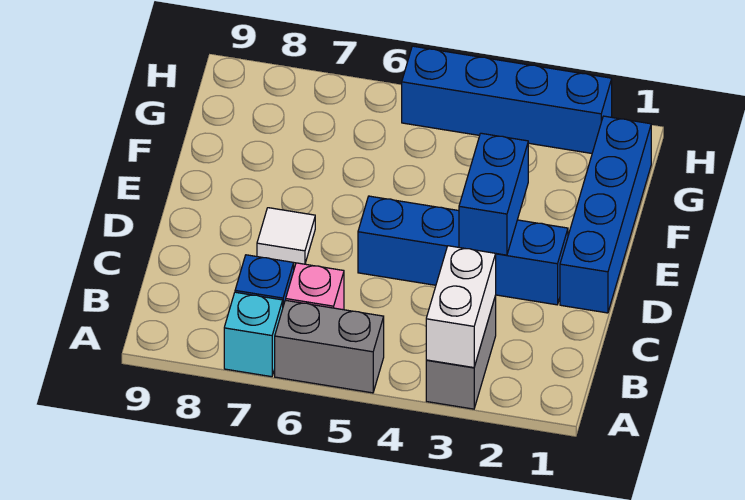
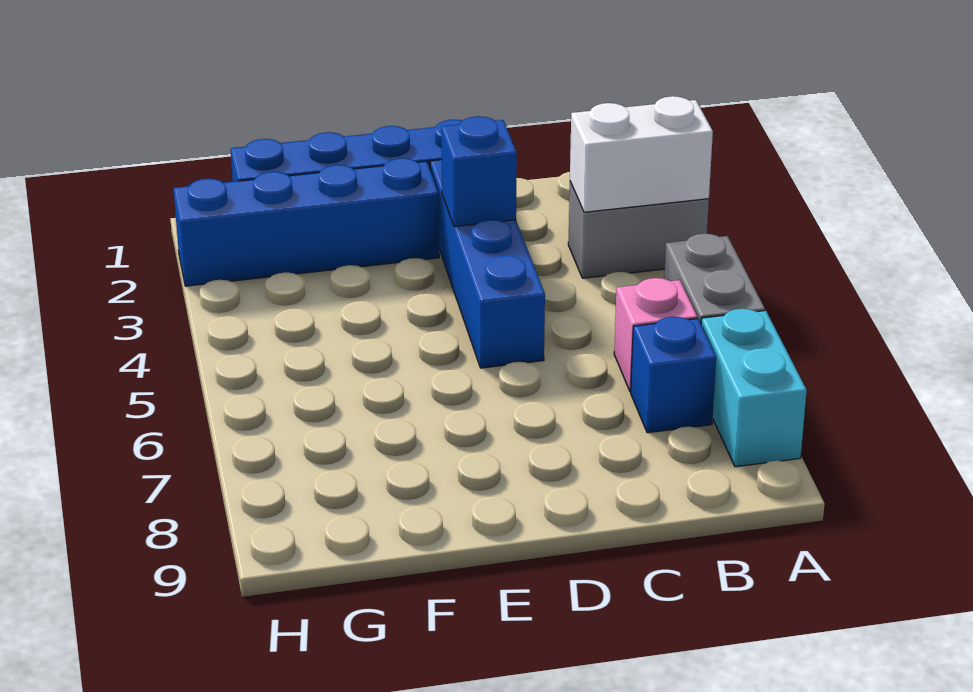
cyan brick A7 level 1 -> cyan brick A7:A8 level 1
blue brick D3:E3 level 2 -> blue brick D3 level 2
white tile D7 level 1 -> none
blue brick H2:H5 level 1 -> blue brick E2:H2 level 1

